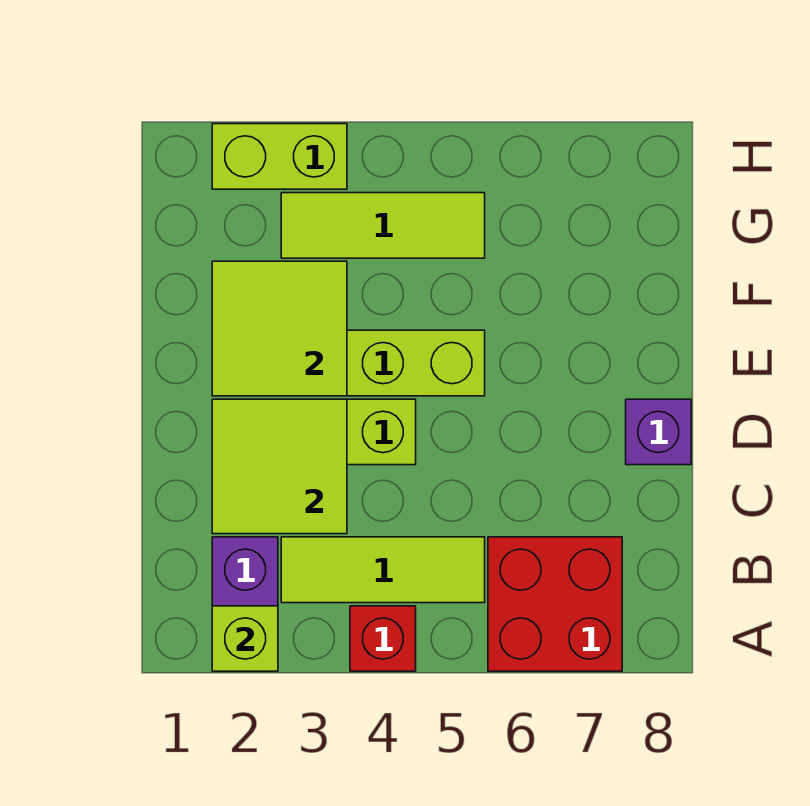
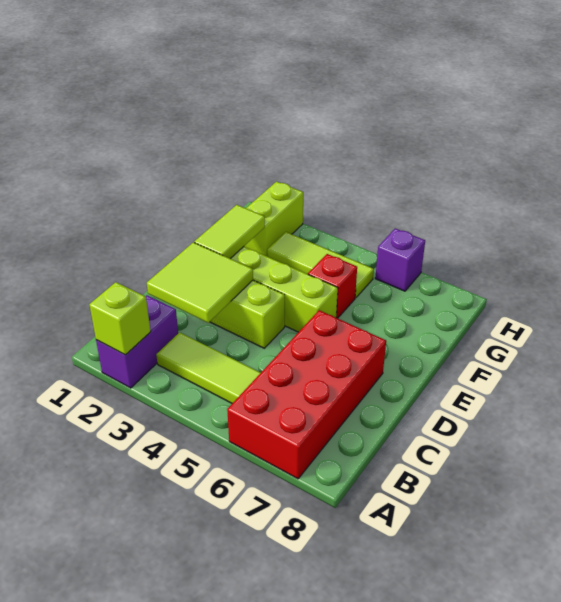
red brick A4 level 1 -> red brick F5 level 1
red brick A6:B7 level 1 -> red brick A6:D7 level 1
purple brick D8 level 1 -> purple brick H6 level 1
lime tile E2:F3 level 2 -> lime tile E2:F2 level 2
lime brick H2:H3 level 1 -> lime brick G2:H2 level 1

